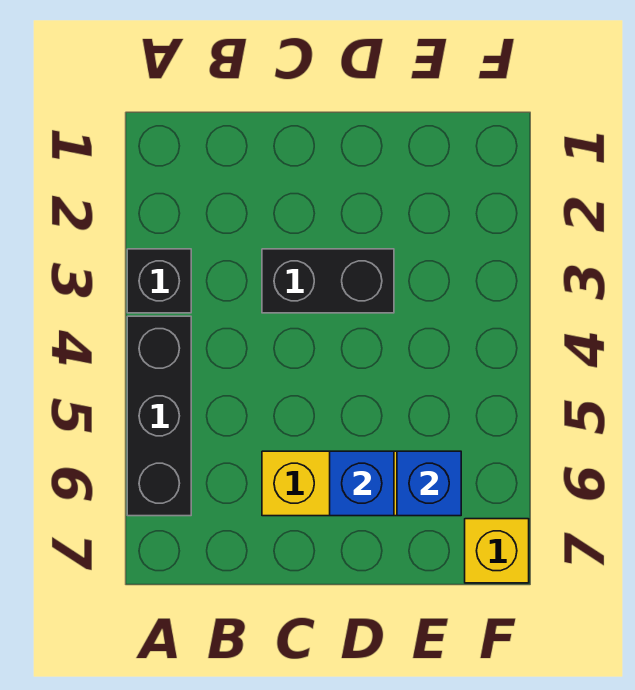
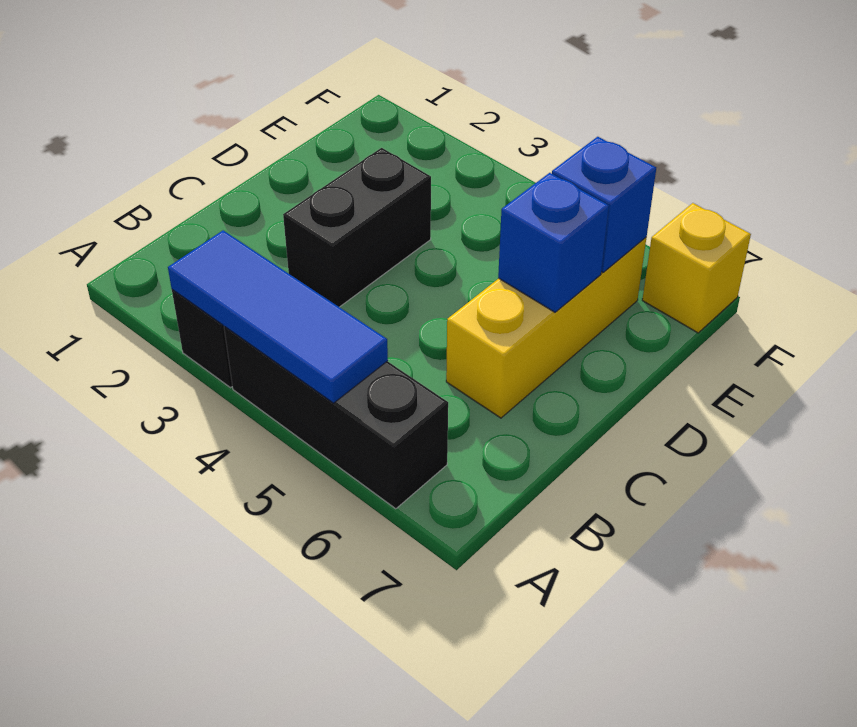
none -> blue tile A3:A5 level 2

